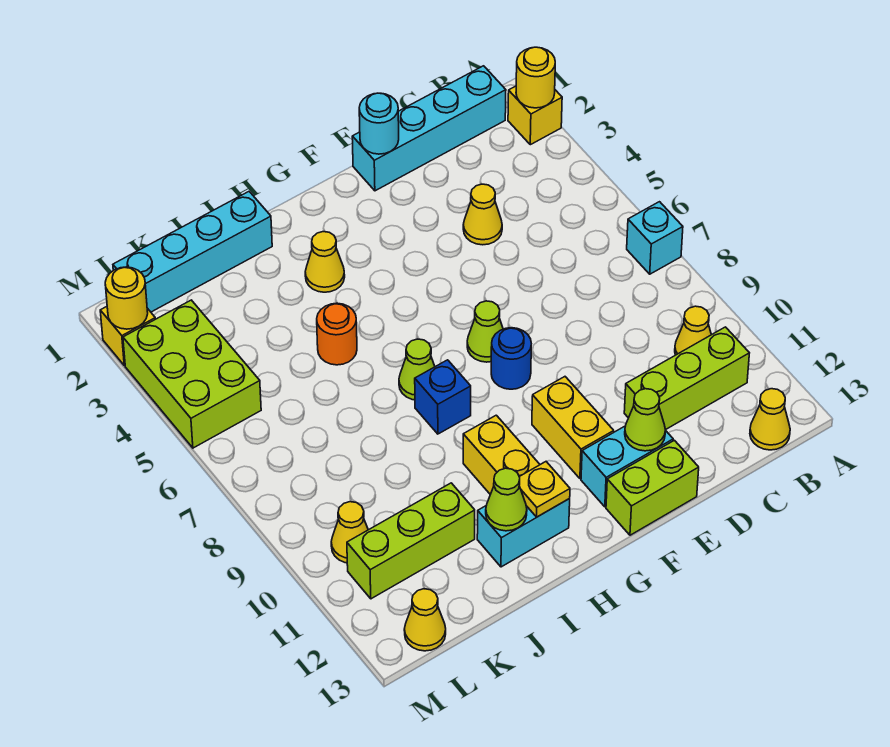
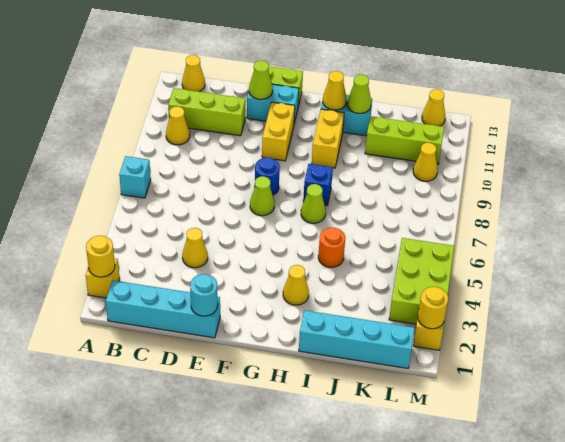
yellow plate H12 level 2 -> yellow cone H12 level 2

